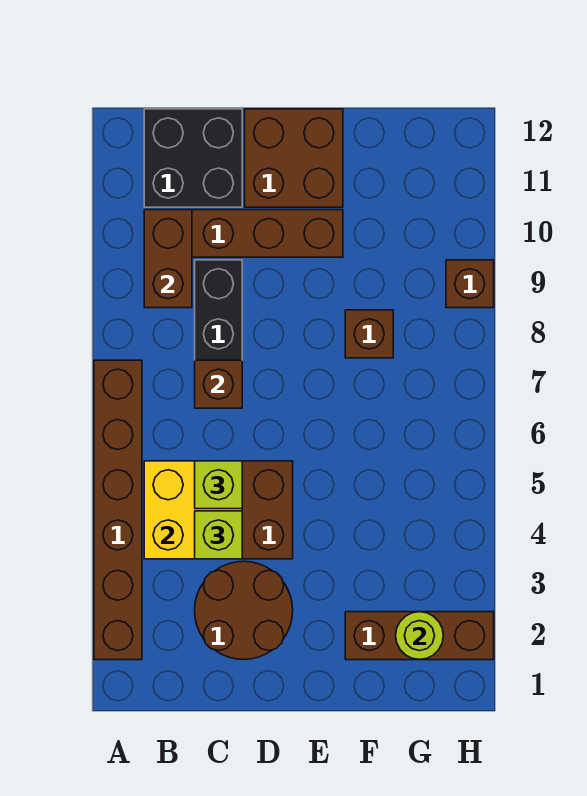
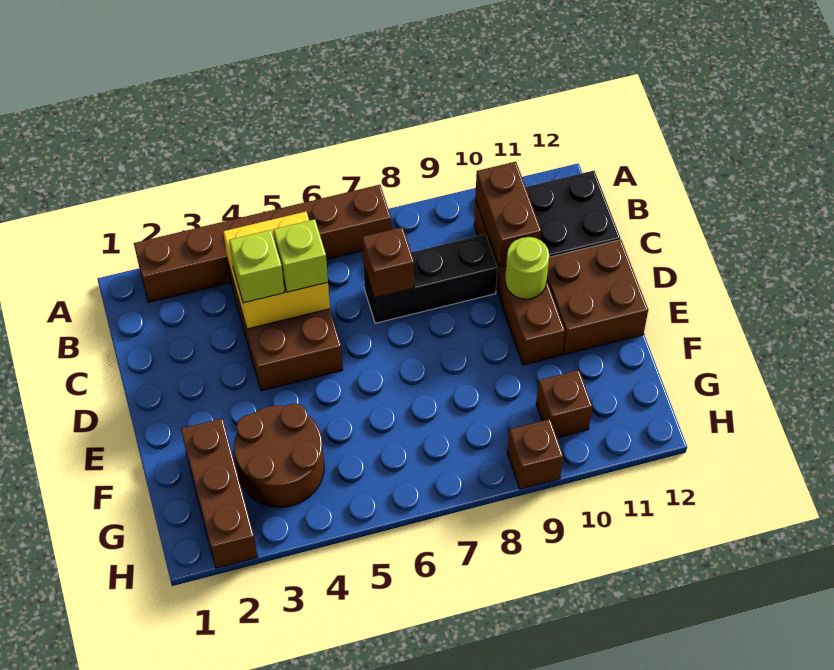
brown brick B9:B10 level 2 -> brown brick B10:C10 level 2
brown round brick C2:D3 level 1 -> brown round brick F3:G4 level 1
brown brick F8 level 1 -> brown brick G10 level 1
lime round brick G2 level 2 -> lime round brick D10 level 2

